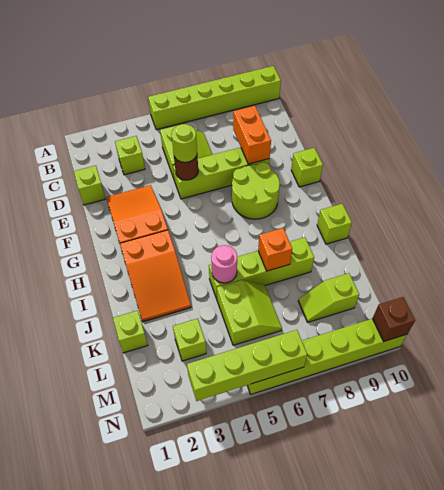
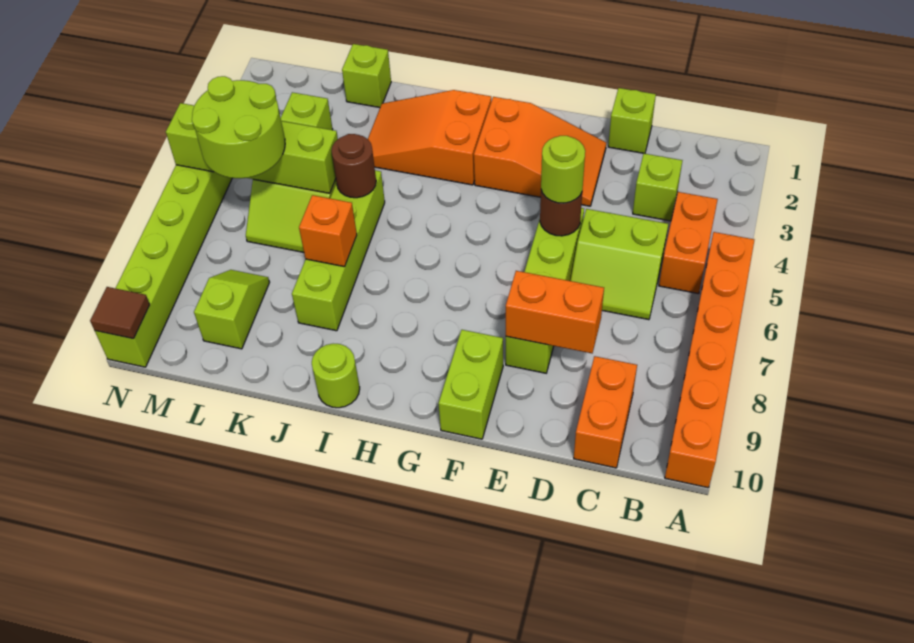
lime brick A5:A10 level 1 -> orange brick A5:A10 level 1
none -> orange brick B4:B5 level 1
none -> orange brick C9:C10 level 1
lime round brick F7:G8 level 1 -> lime round brick L5:M6 level 3
lime brick F10 level 1 -> lime brick F9:F10 level 1
lime brick I10 level 1 -> lime round brick I10 level 1
pink round brick J5 level 2 -> brown round brick J5 level 2
lime brick N3:N6 level 2 -> lime brick K5:N5 level 2
brown brick N10 level 2 -> brown tile N10 level 2

